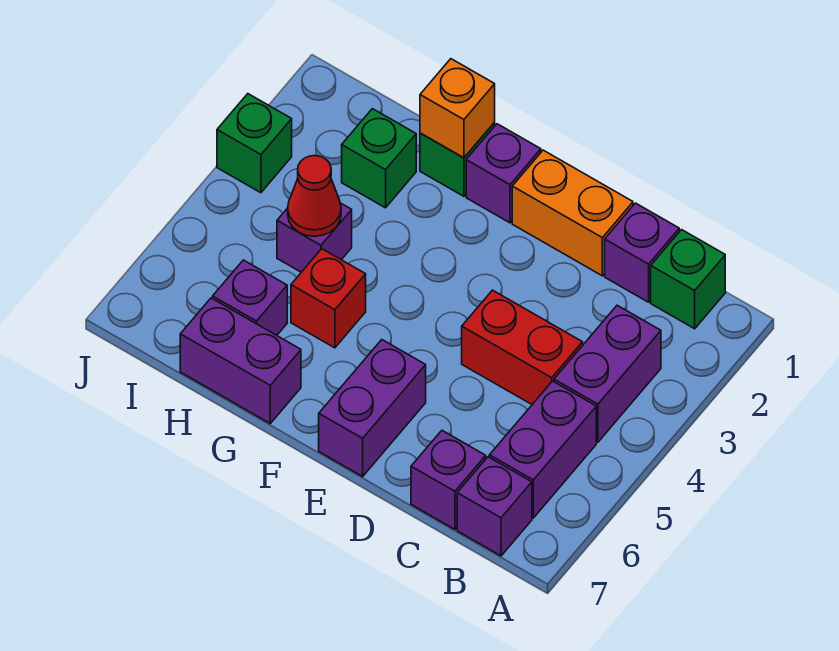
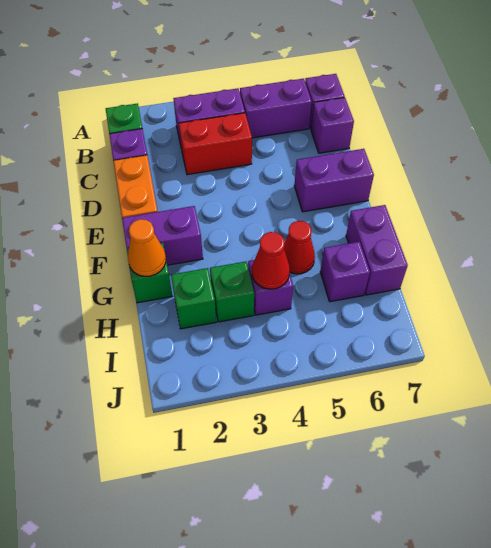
red brick C4:D4 level 1 -> red brick C3:C4 level 1
purple brick F1 level 1 -> purple brick F1:F2 level 1
orange brick G1 level 2 -> orange cone G1 level 2
red brick G5 level 1 -> red cone G5 level 1
green brick J3 level 1 -> green brick H3 level 1

